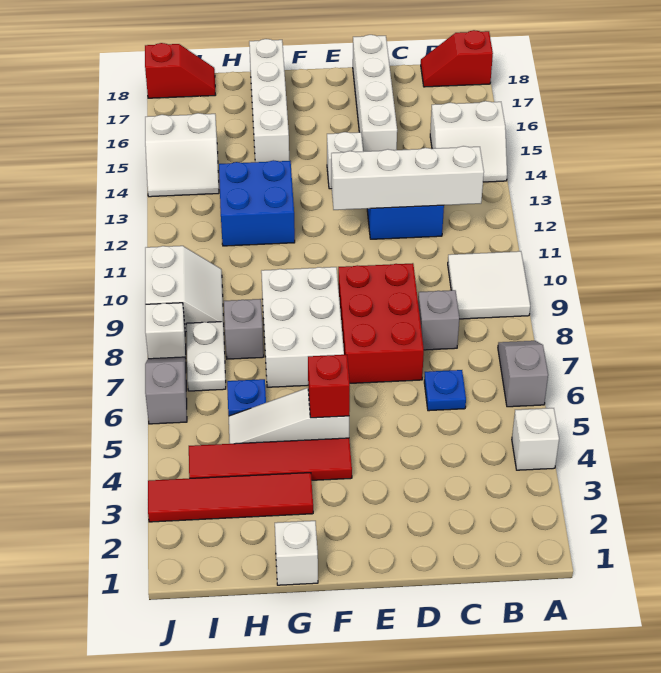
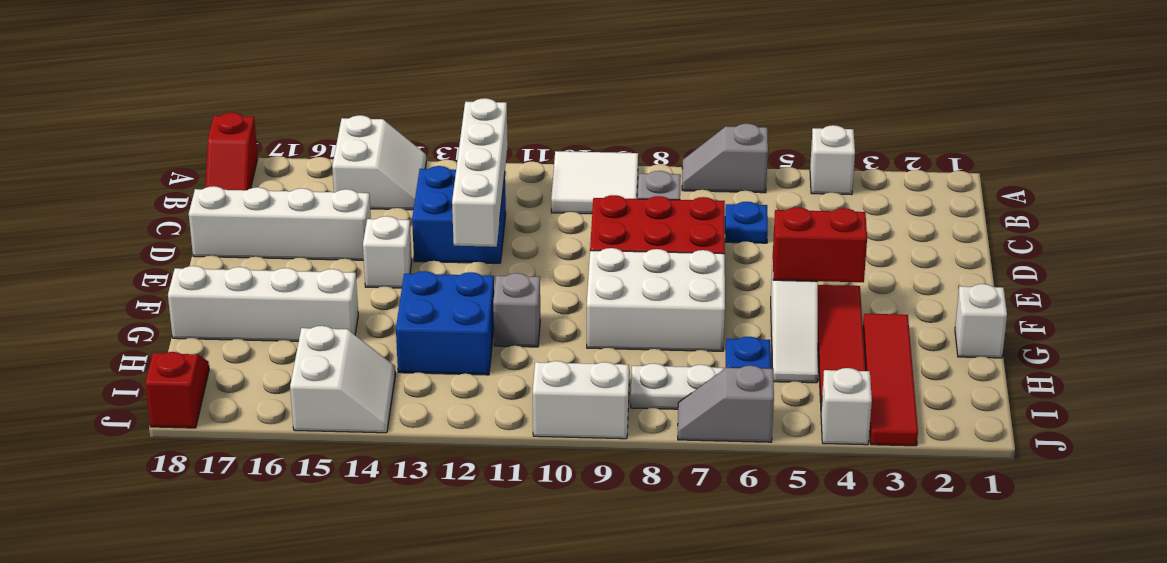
red brick F5 level 2 -> red brick F4:F5 level 2
grey brick H8 level 1 -> grey brick G11 level 1
white brick J8 level 1 -> white brick J4 level 1

